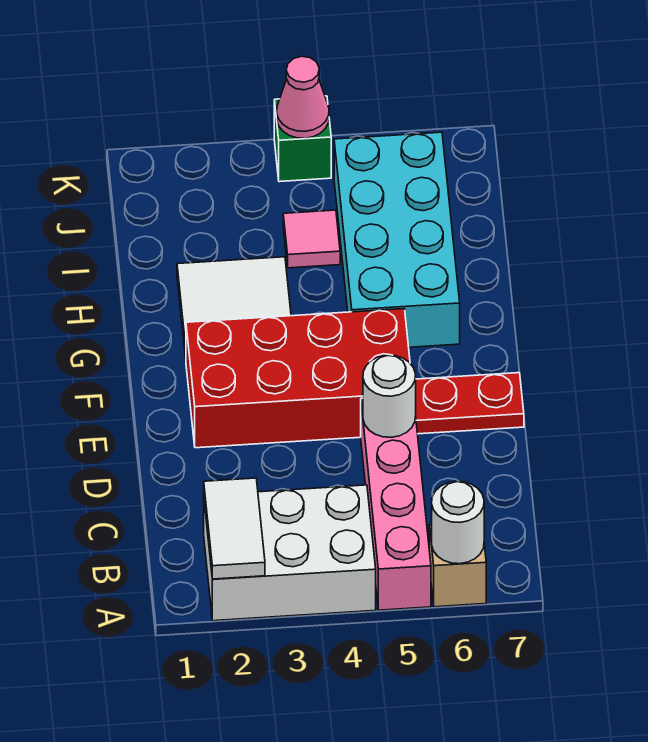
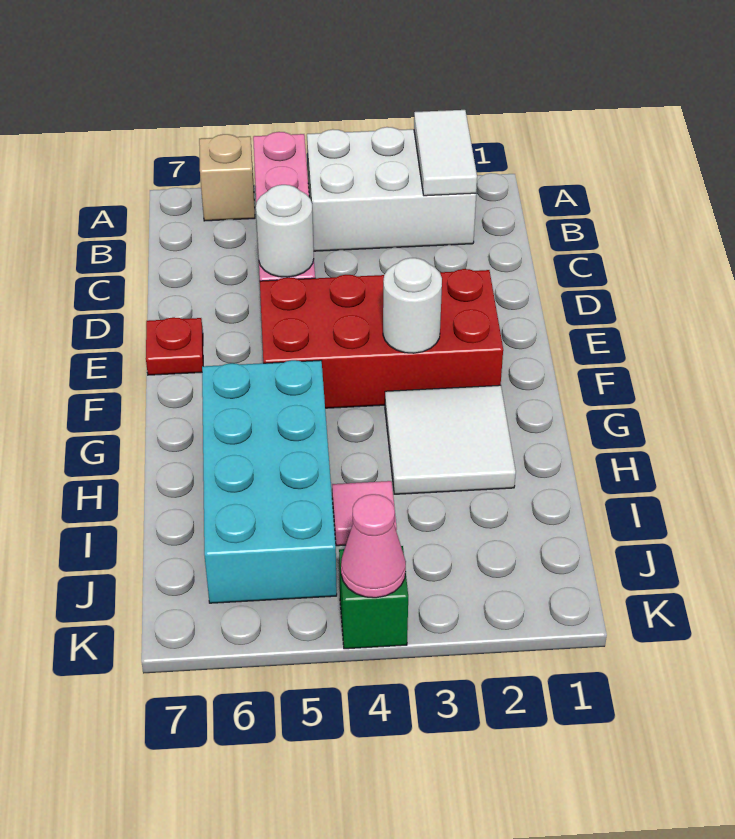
white round brick A6 level 2 -> white round brick F3 level 2
red plate E6:E7 level 1 -> red plate E7 level 1

